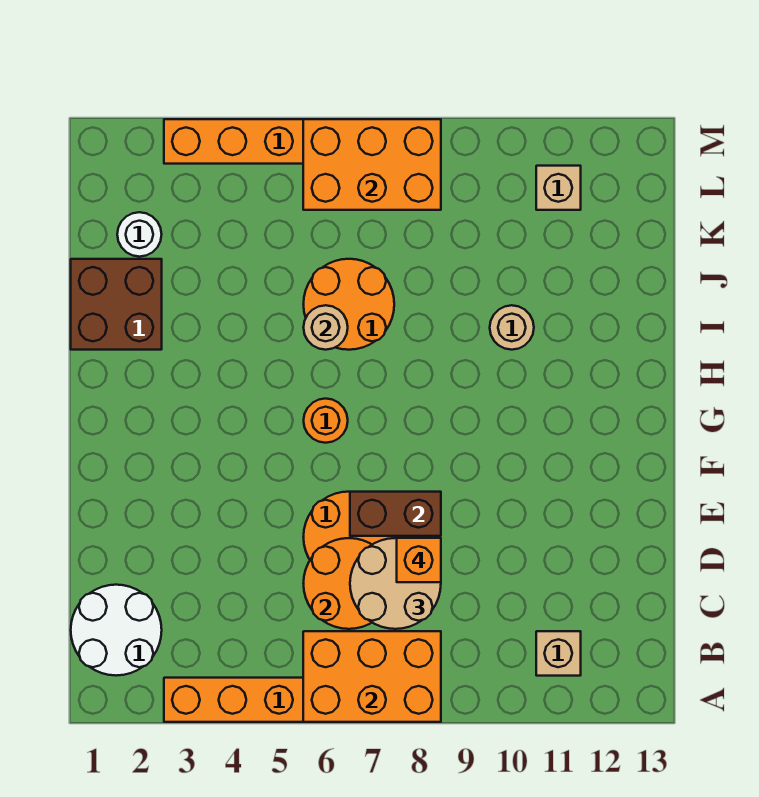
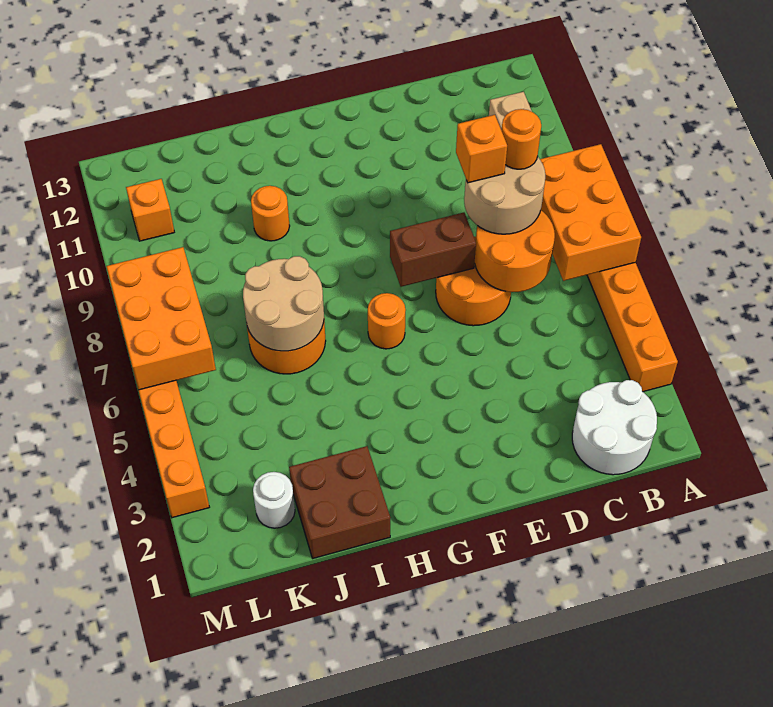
none -> orange round brick C8 level 4
brown brick E7:E8 level 2 -> brown brick E7:F7 level 2
tan round brick I6 level 2 -> tan round brick I6:J7 level 2
tan round brick I10 level 1 -> orange round brick I10 level 1
tan brick L11 level 1 -> orange brick L11 level 1

